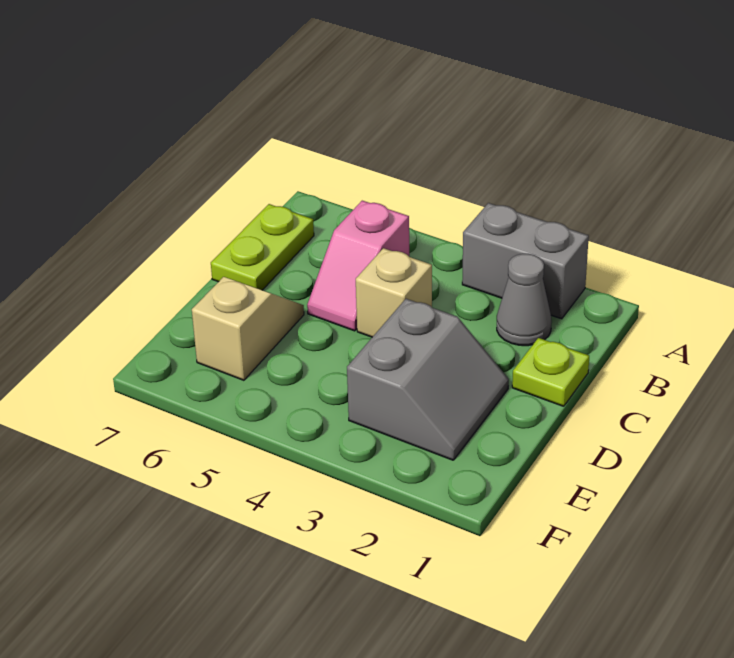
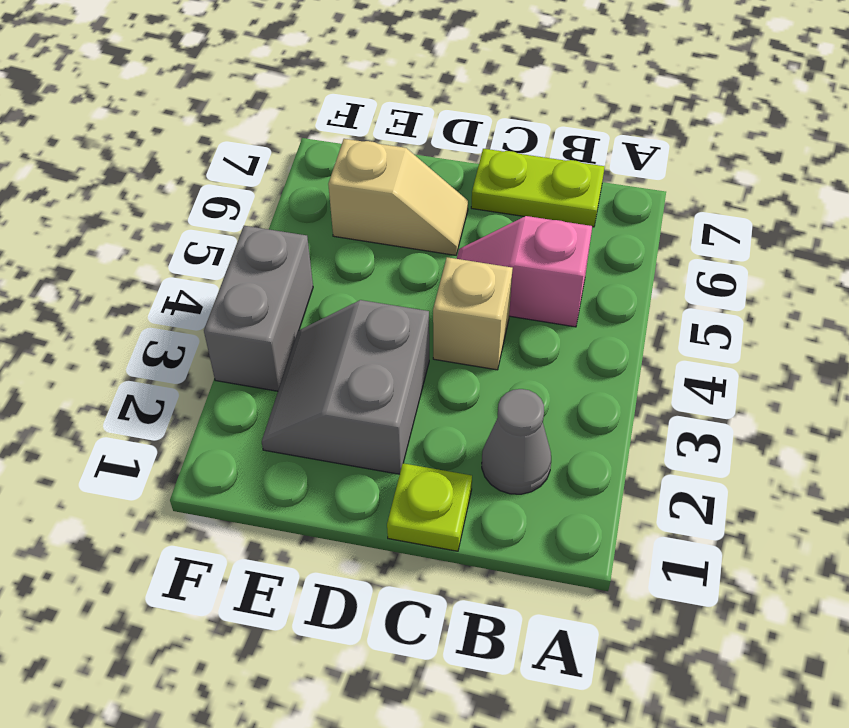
grey brick A2:A3 level 1 -> grey brick F3:F4 level 1
grey slope D2:E3 level 1 top 3 -> grey slope D2:E3 level 1 top D

